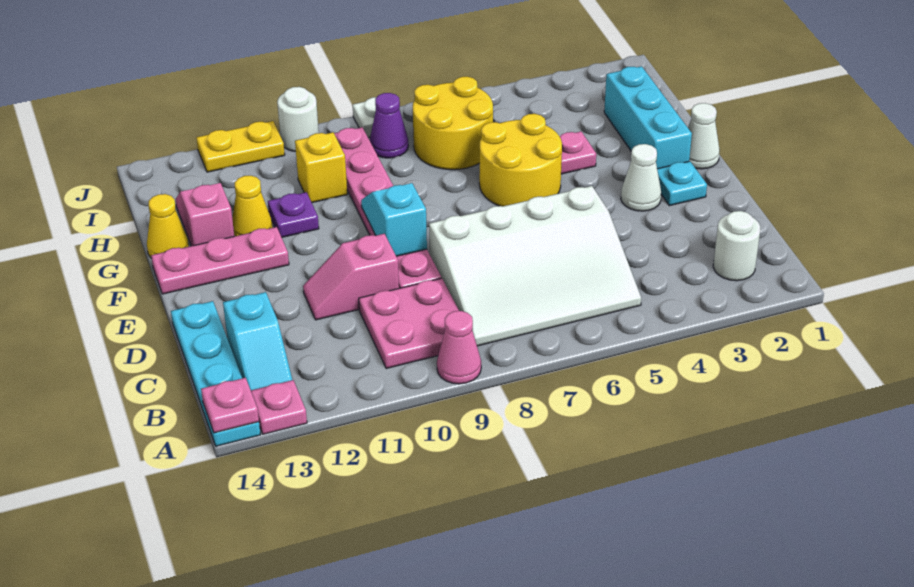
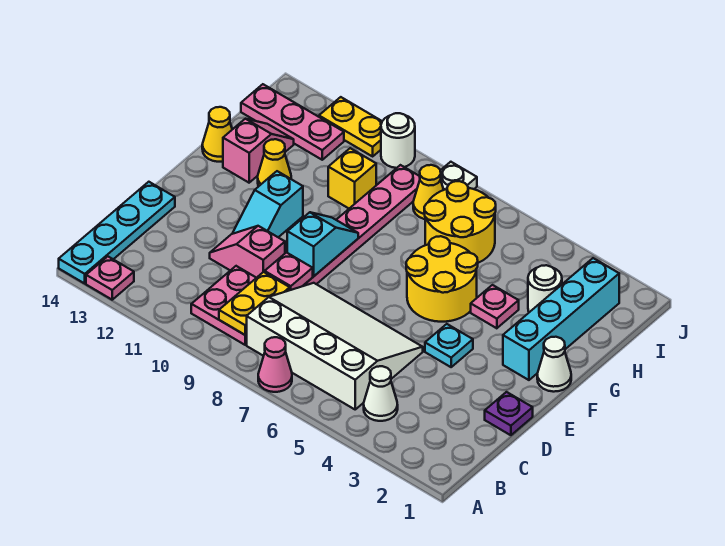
pink cone A9 level 1 -> pink cone A7 level 1
pink plate A14 level 2 -> pink plate D9 level 2
white round brick B2 level 1 -> white round brick H3 level 1
white slope B5:D8 level 1 top D -> white slope B5:D8 level 1 top B
none -> yellow plate B9:C9 level 2
cyan slope B13:C13 level 1 top C -> cyan slope E11:F11 level 1 top F
cyan plate E2 level 1 -> cyan plate E4 level 1
white cone E3 level 1 -> white cone B4 level 1
cyan brick F2:H2 level 1 -> cyan brick F2:I2 level 1
pink plate F12:F14 level 1 -> pink plate I12:I14 level 1
purple plate G11 level 1 -> purple plate D1 level 1
purple cone I8 level 1 -> yellow cone I8 level 1

